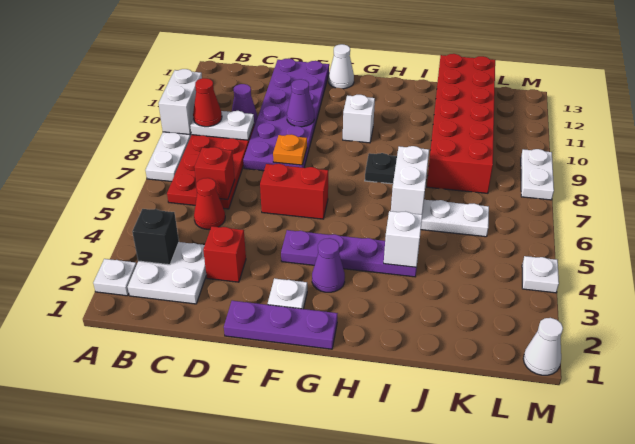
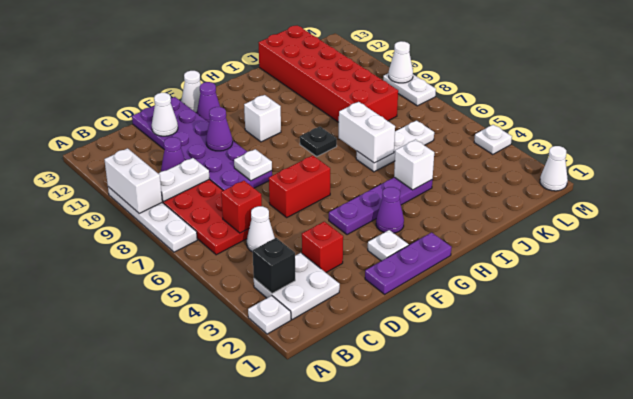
red cone B9 level 3 -> none
red cone C5 level 1 -> white cone C5 level 1
none -> white cone D12 level 2
orange plate E8 level 2 -> white plate E8 level 2
none -> purple cone F12 level 1
none -> white cone M9 level 2

